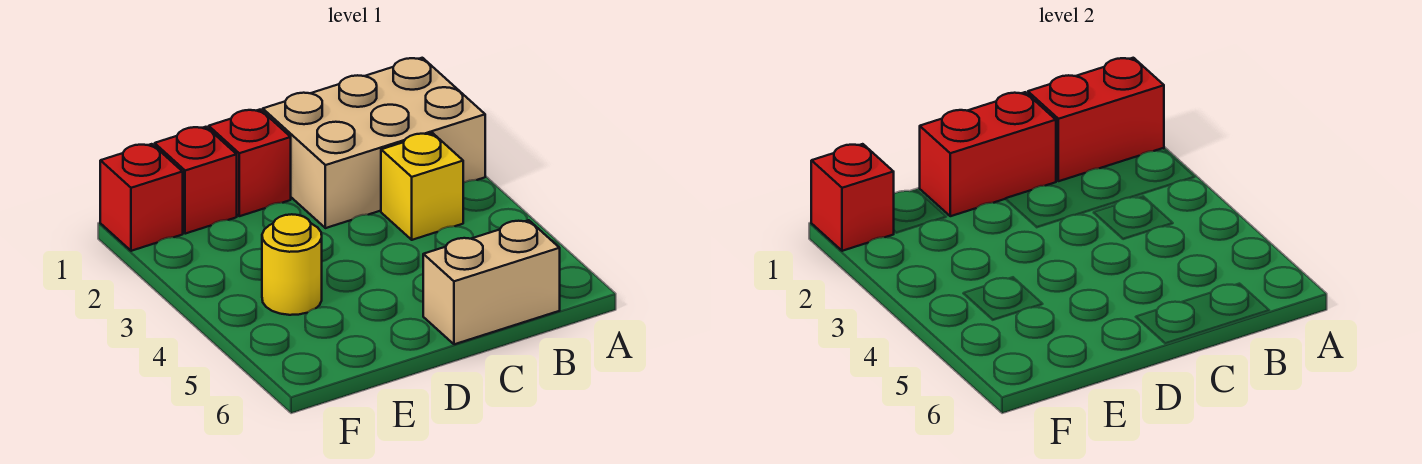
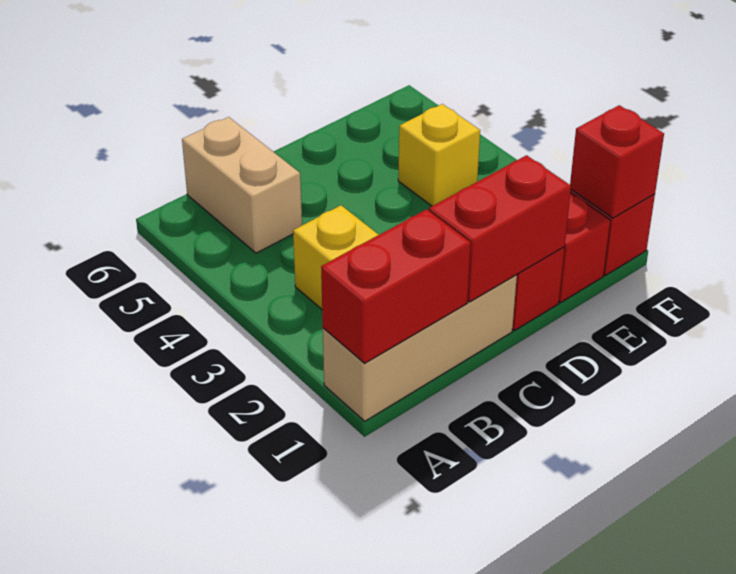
tan brick A1:C2 level 1 -> tan brick A1:C1 level 1
tan brick B6:C6 level 1 -> tan brick B5:B6 level 1
yellow round brick E4 level 1 -> yellow brick E4 level 1

